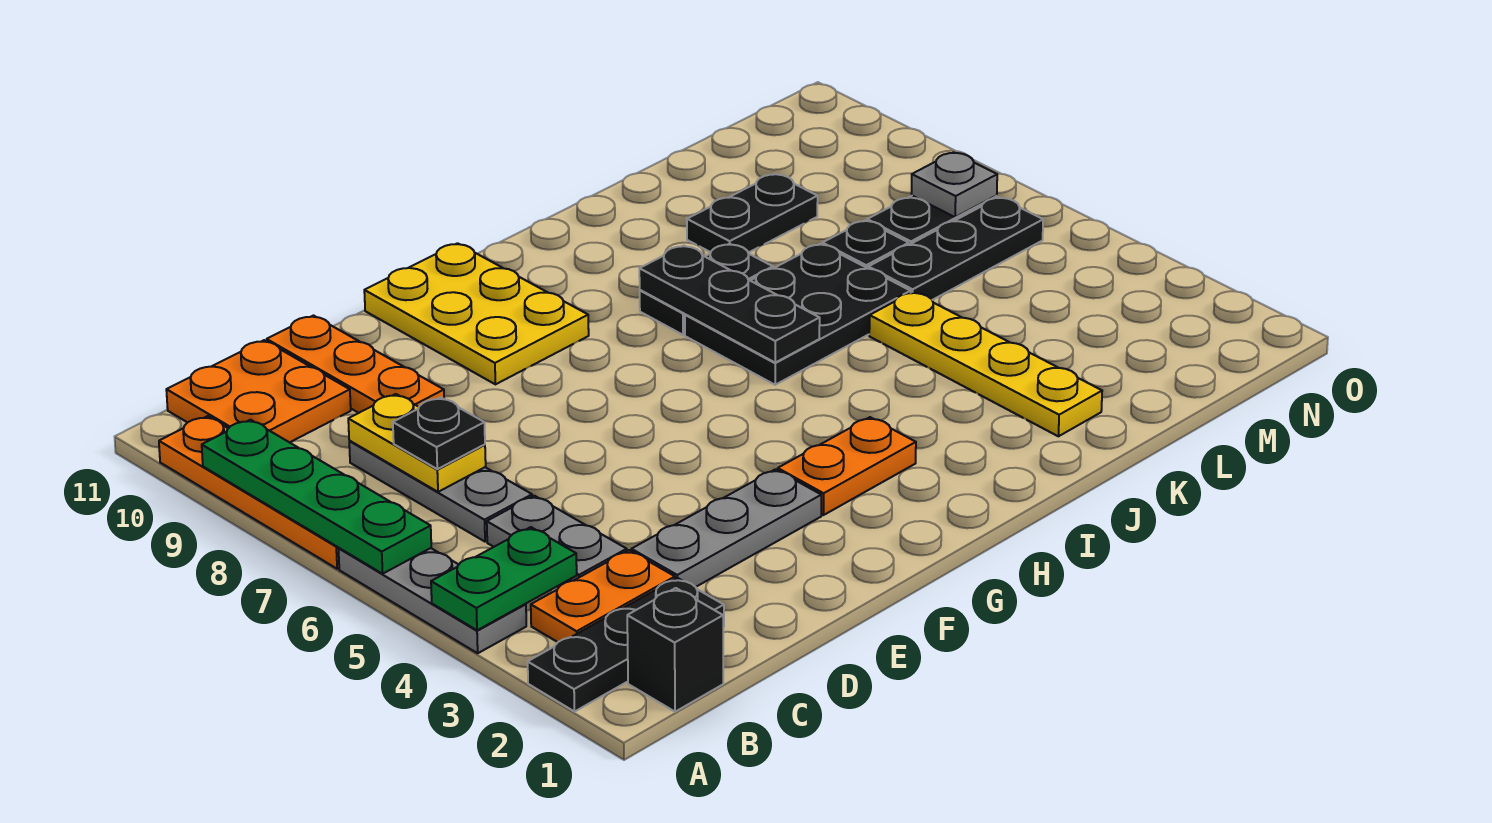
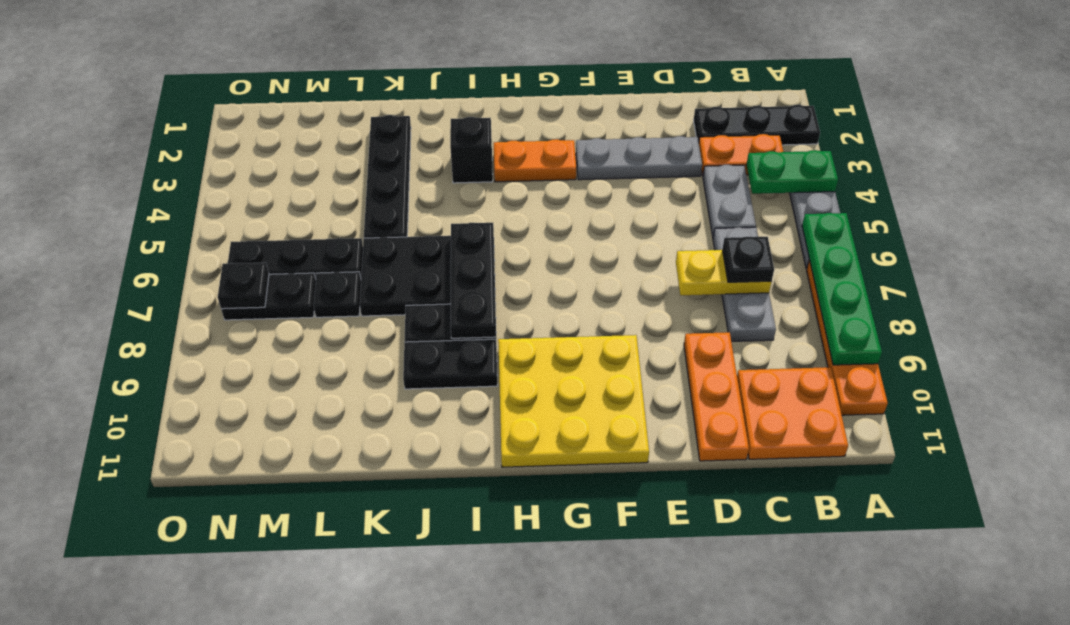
black brick B1 level 1 -> black brick I3 level 1
yellow plate C7:C8 level 2 -> yellow plate C7:D7 level 2
yellow plate F9:G11 level 1 -> yellow plate F9:H11 level 1
yellow plate K2:K5 level 1 -> black plate K2:K5 level 1
black plate K9:L9 level 1 -> black plate I9:J9 level 1
grey plate N7 level 2 -> black plate N7 level 2

